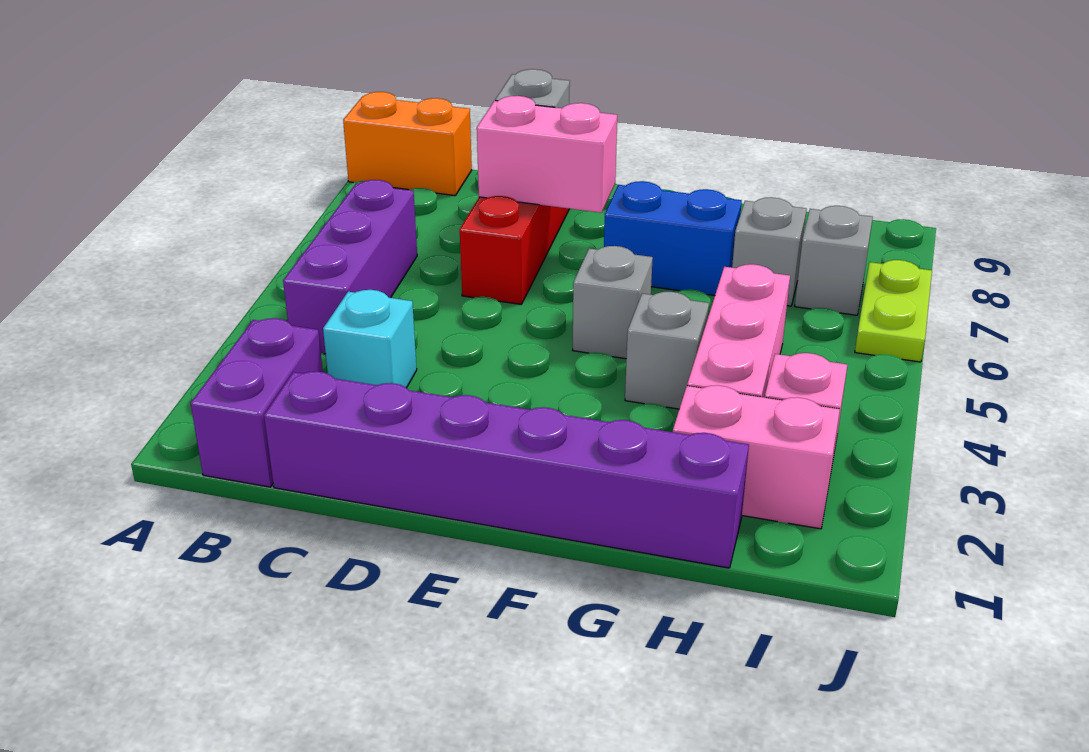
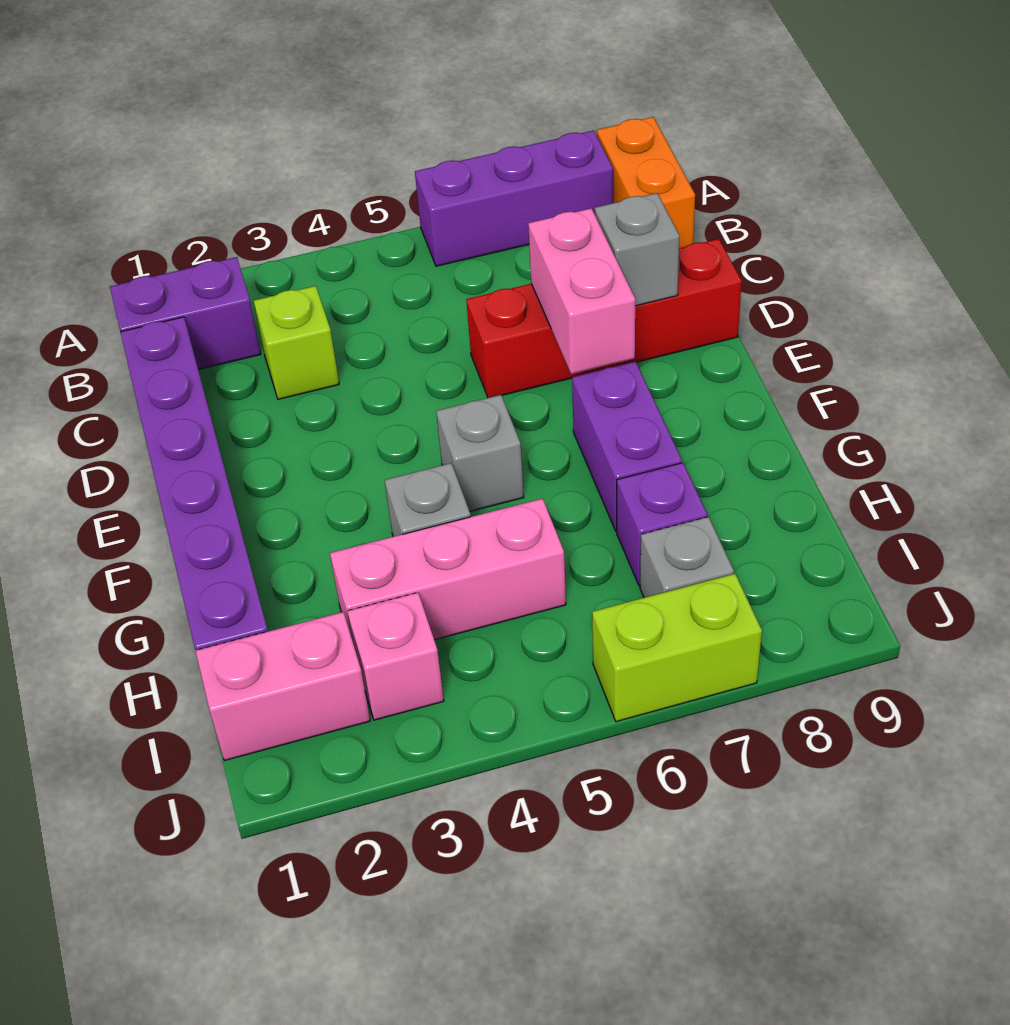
purple brick B4:B6 level 1 -> purple brick A6:A8 level 1
cyan brick C3 level 1 -> lime brick C3 level 1
blue brick F7:G7 level 1 -> purple brick F7:G7 level 1
pink brick H2:I2 level 1 -> pink brick I1:I2 level 1
grey brick H7 level 1 -> purple brick H7 level 1
lime plate J6:J7 level 1 -> lime brick J6:J7 level 1

